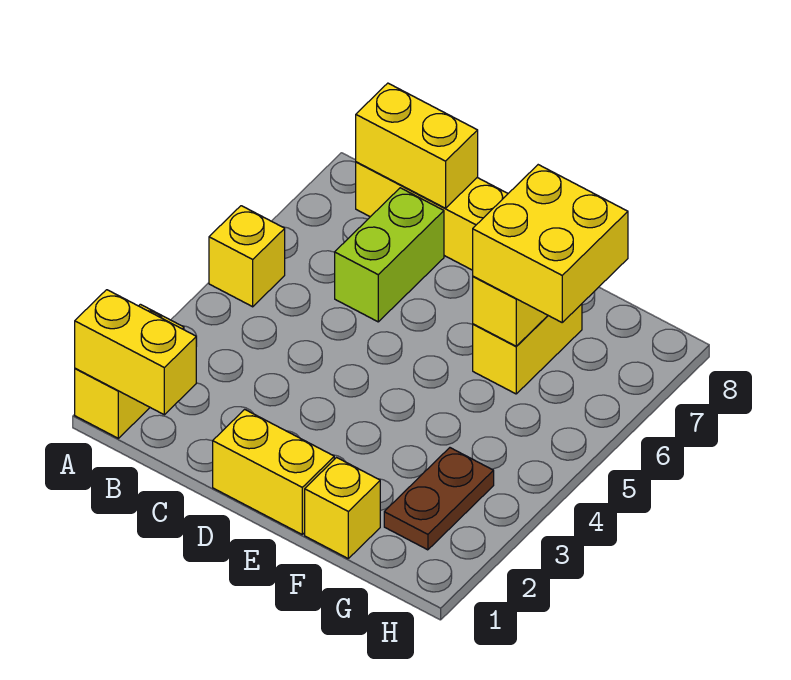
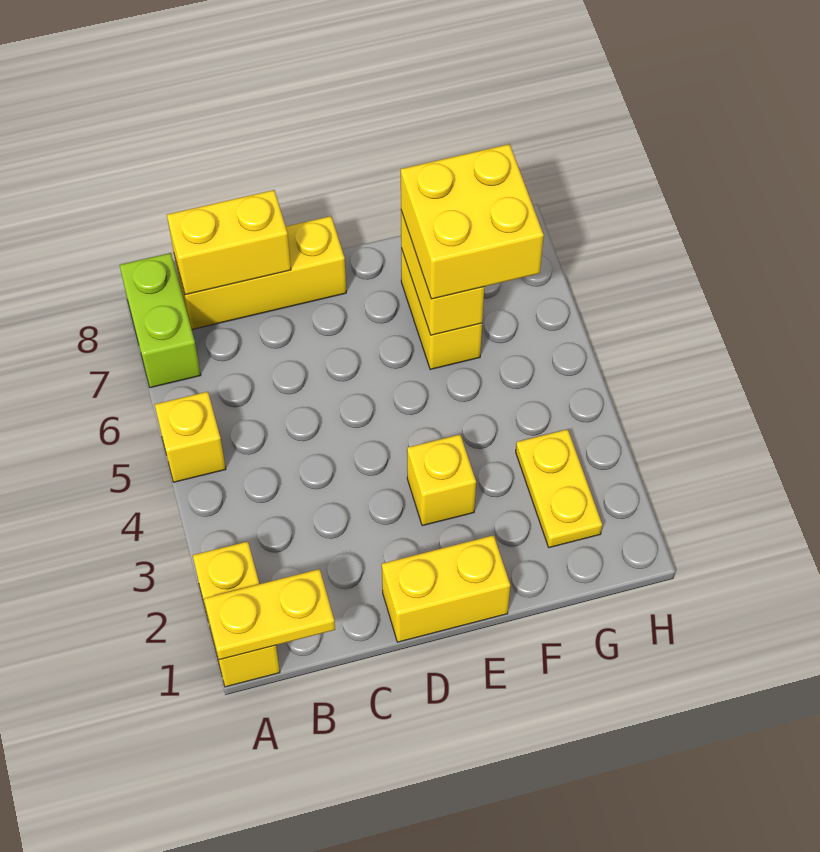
yellow brick A1:B1 level 2 -> yellow plate A1:B1 level 2
lime brick C6:C7 level 1 -> lime brick A7:A8 level 1
yellow brick F1 level 1 -> yellow brick E3 level 1
brown plate G2:G3 level 1 -> yellow plate G2:G3 level 1

